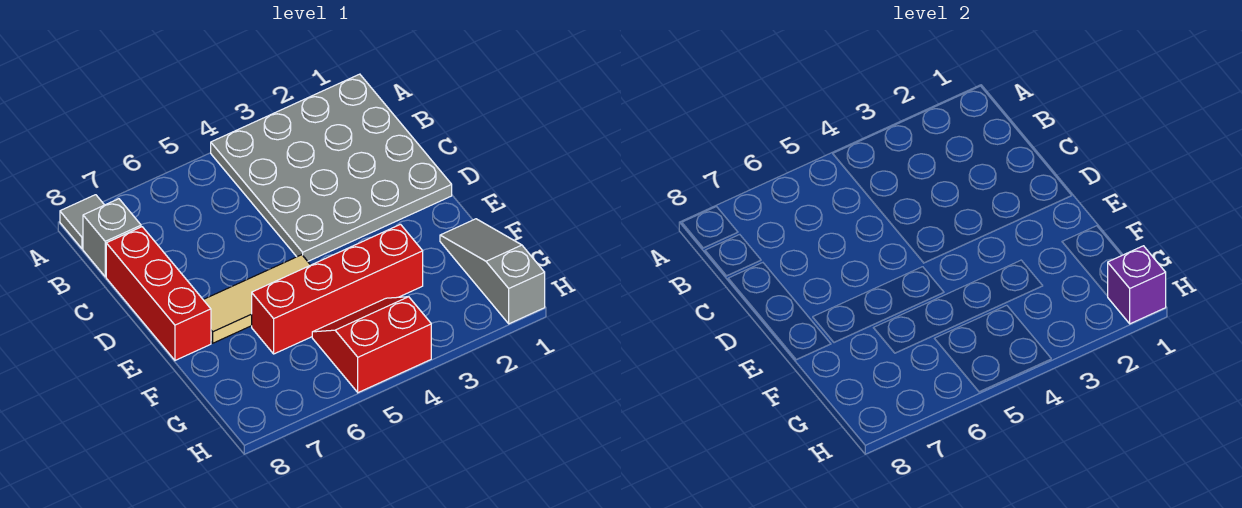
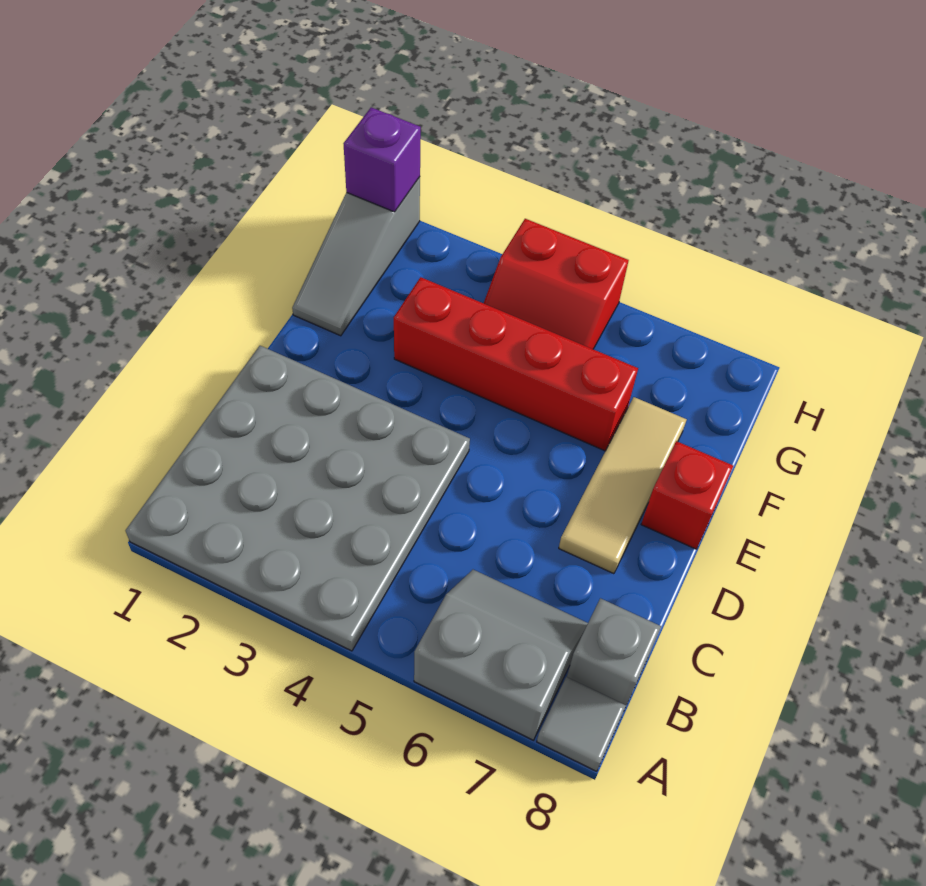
none -> grey slope A6:B7 level 1 top A
red brick C8:E8 level 1 -> red brick E8 level 1
tan tile E5:E7 level 1 -> tan tile D7:F7 level 1

